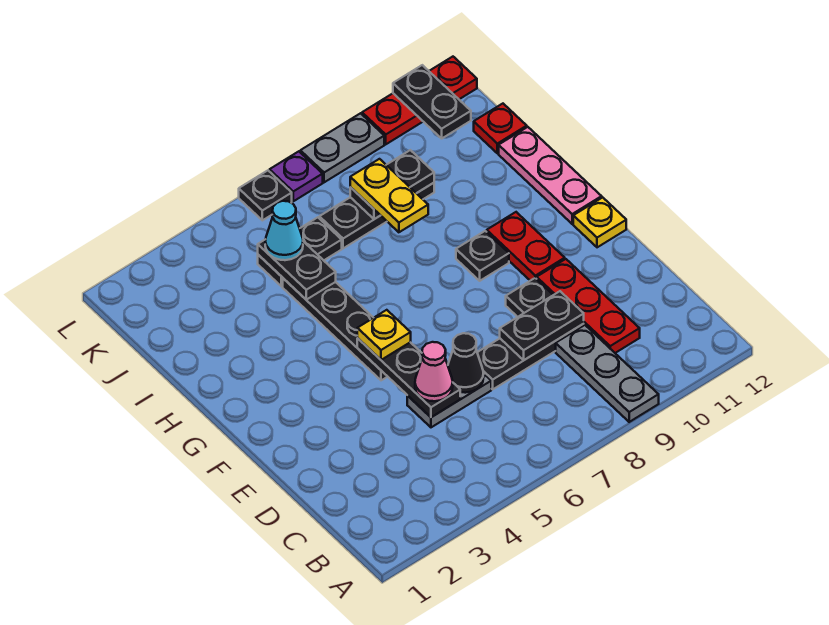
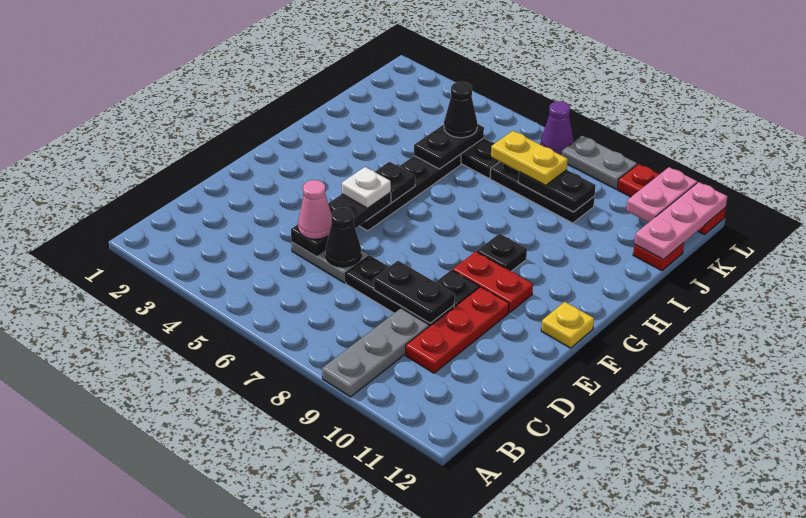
yellow plate F5 level 3 -> white plate F5 level 3
red plate F10:G10 level 1 -> red plate F9:F10 level 1
pink plate G12:I12 level 1 -> pink plate J12:L12 level 2
yellow plate I8:J8 level 3 -> yellow plate J7:J8 level 3
cyan cone J5 level 3 -> black cone J5 level 3
black plate K11:L11 level 2 -> pink plate K11:L11 level 2
black plate L6 level 1 -> black plate G5 level 2
purple plate L7 level 1 -> purple cone L7 level 1

